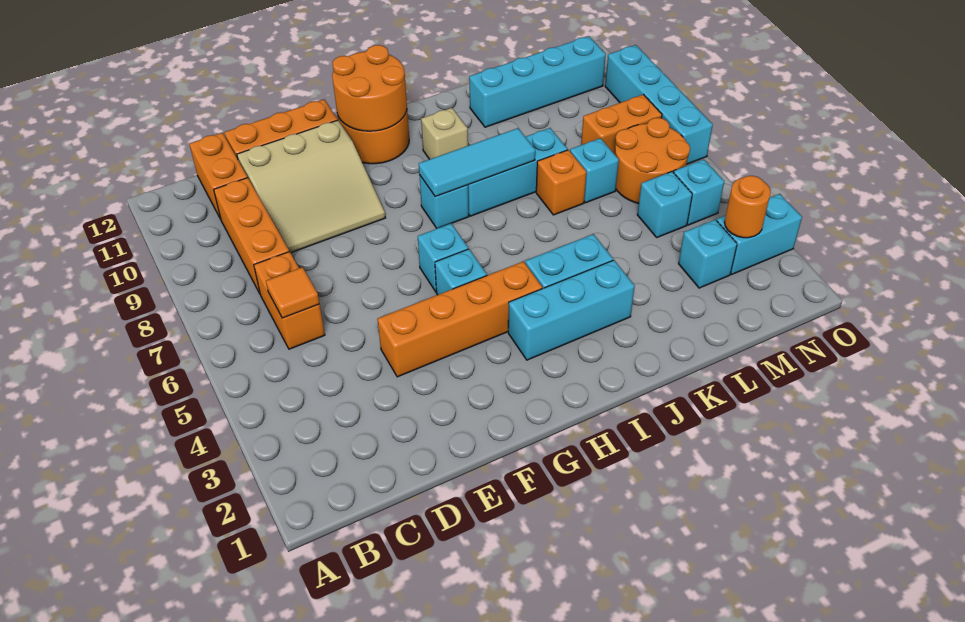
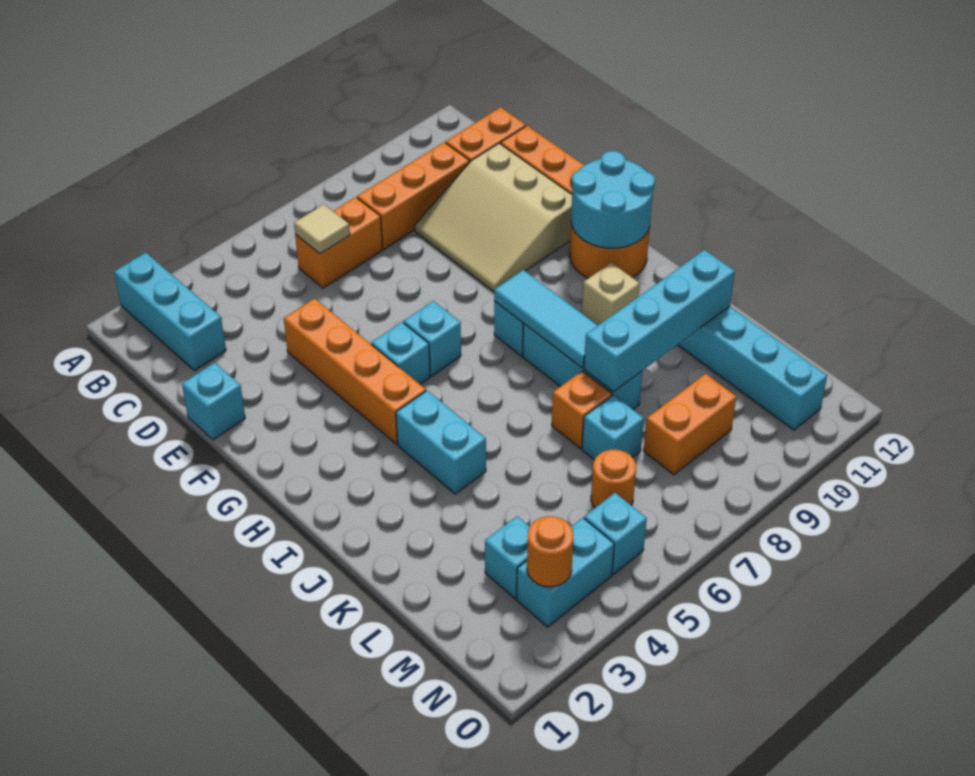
orange tile C6 level 2 -> tan tile C6 level 2
orange round brick G11:H12 level 2 -> cyan round brick G11:H12 level 2
cyan brick H3:J3 level 1 -> cyan brick A2:C2 level 1
cyan brick M5 level 1 -> cyan brick E1 level 1
orange round brick M6:N7 level 1 -> orange round brick M6 level 1
orange brick M8:N8 level 1 -> orange brick M8:M9 level 1
cyan brick N3:O3 level 1 -> cyan brick N3:N4 level 1
cyan brick O7:O10 level 1 -> cyan brick K8:K11 level 2

